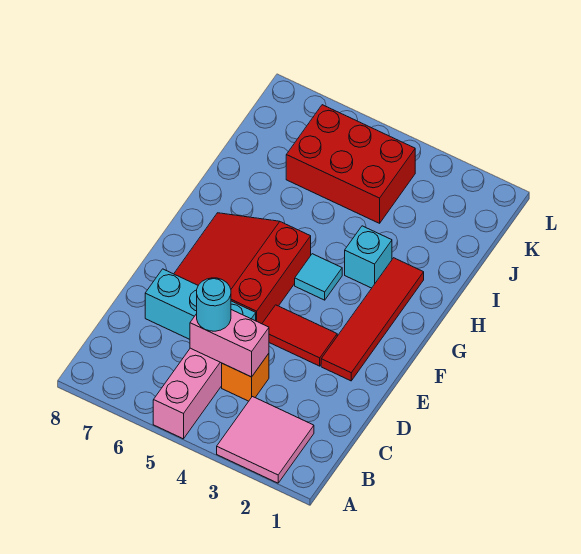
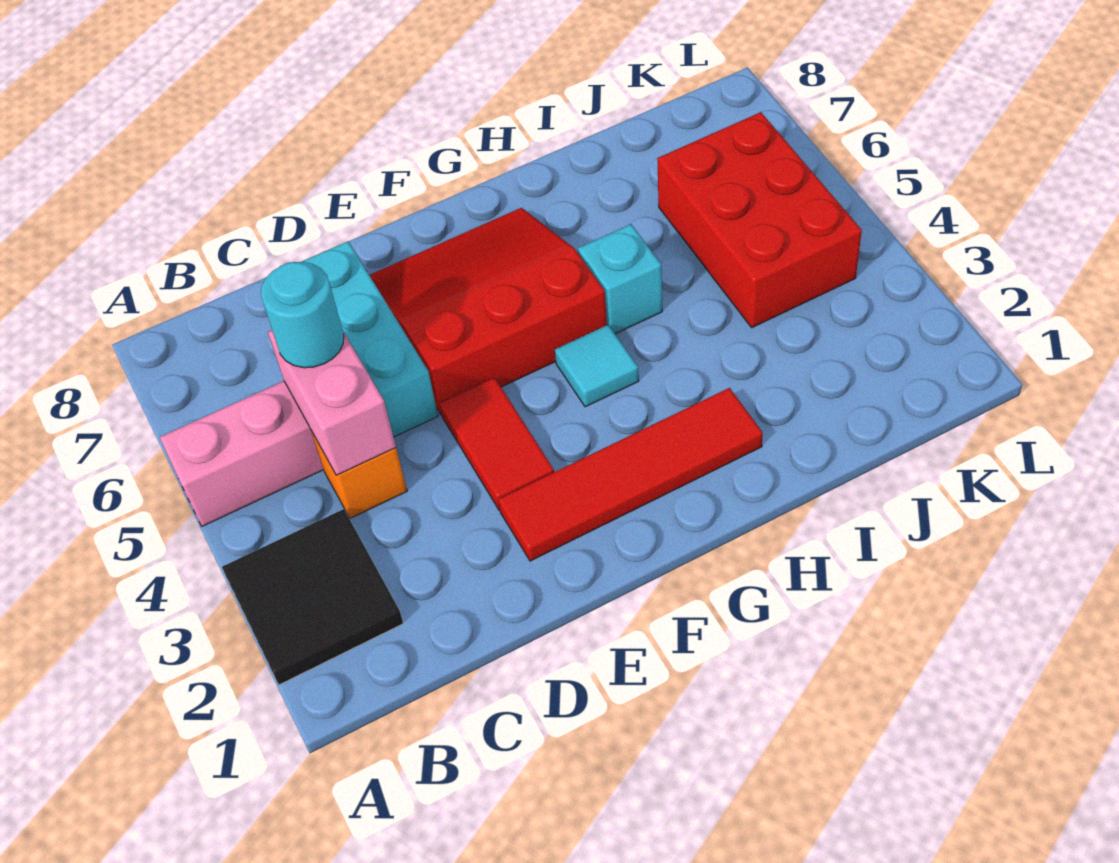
pink tile A2:B3 level 1 -> black tile A2:B3 level 1
cyan brick H3 level 1 -> cyan brick H5 level 1

